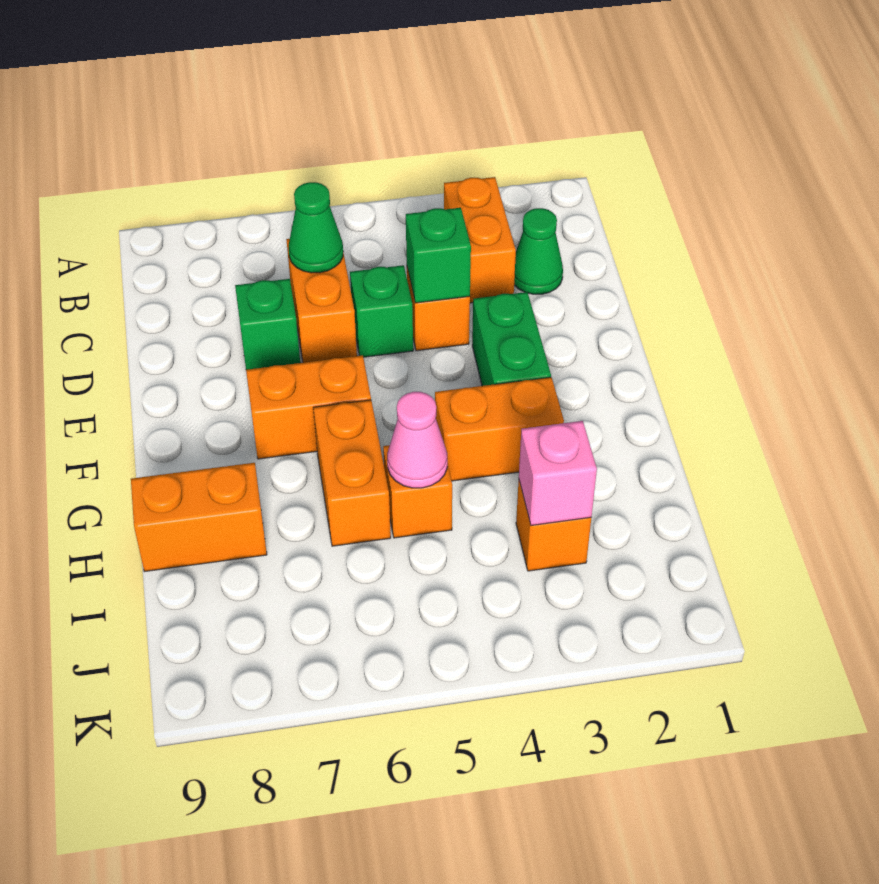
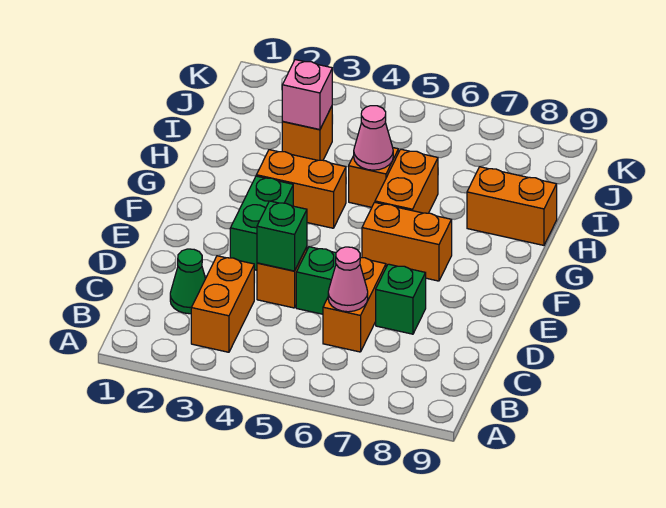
green cone C6 level 2 -> pink cone C6 level 2

